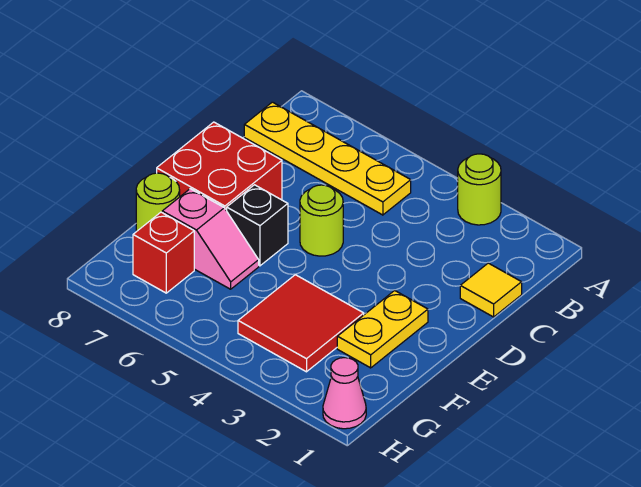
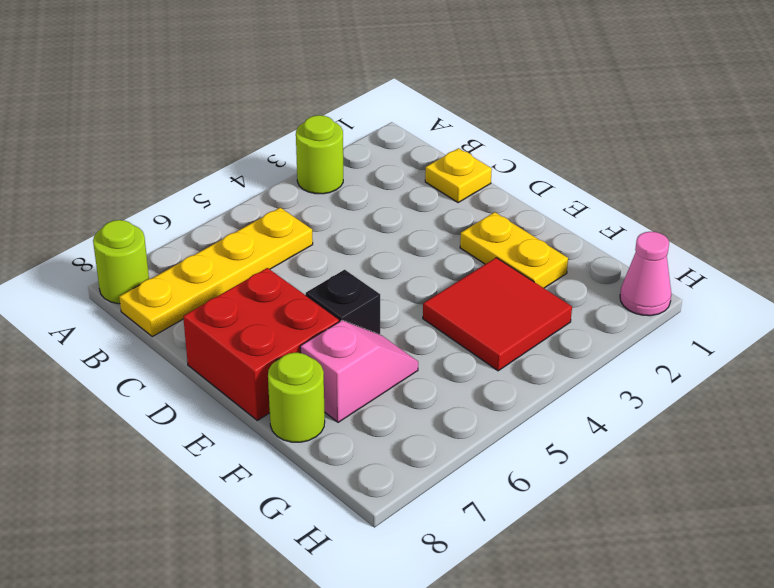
yellow tile C1 level 1 -> yellow plate C1 level 1
lime round brick D5 level 1 -> lime round brick A8 level 1
red brick G7 level 1 -> none

